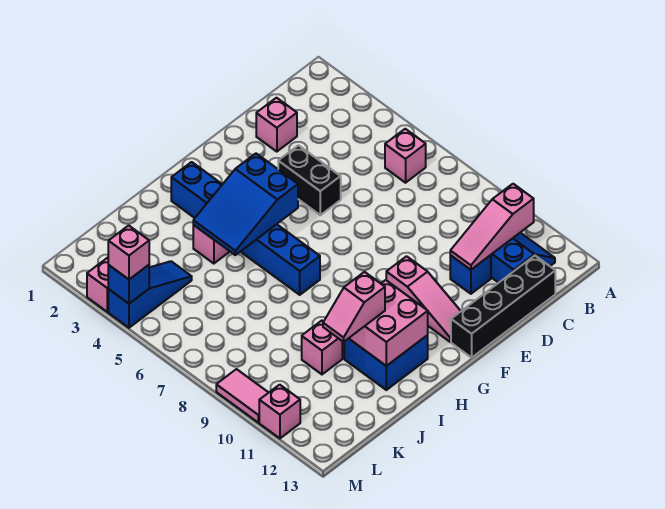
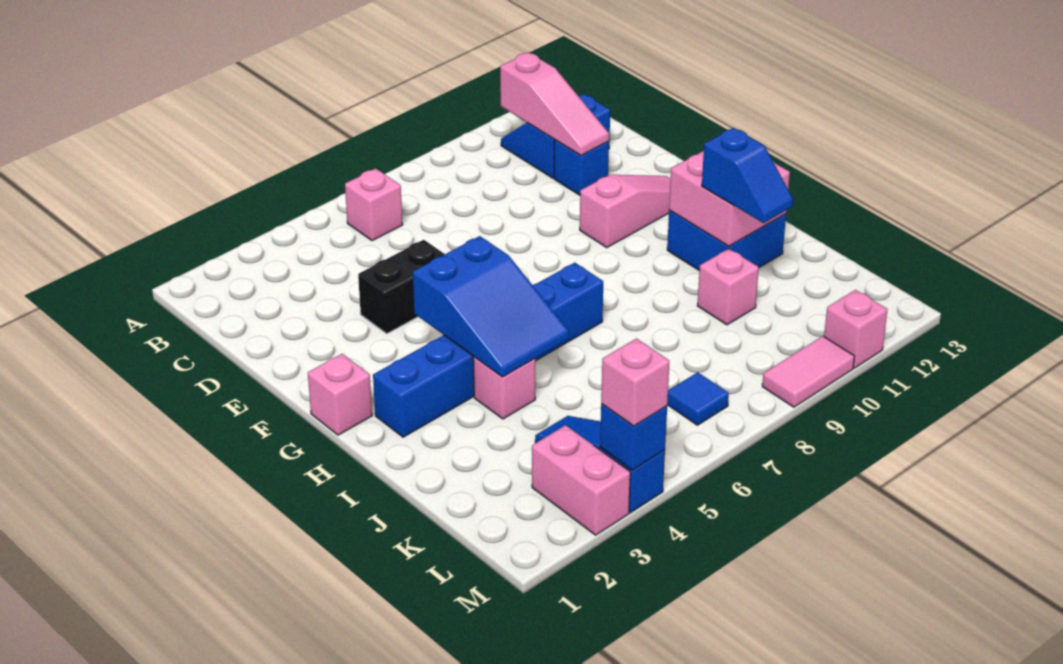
black brick C13:F13 level 1 -> none
pink brick D2 level 1 -> pink brick G1 level 1
pink slope I11:J11 level 3 top I -> blue slope I11:J11 level 3 top I
none -> blue tile L7 level 1

